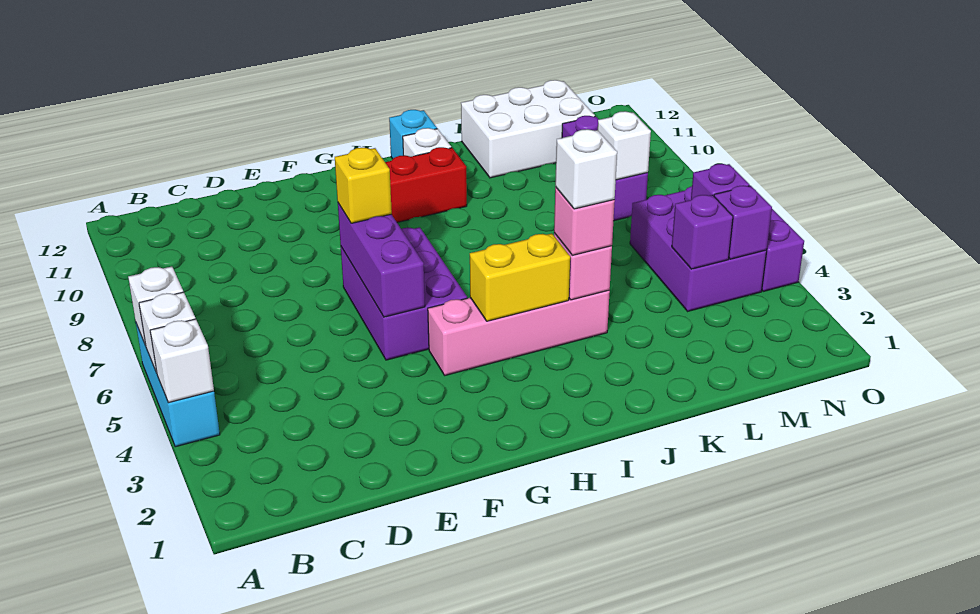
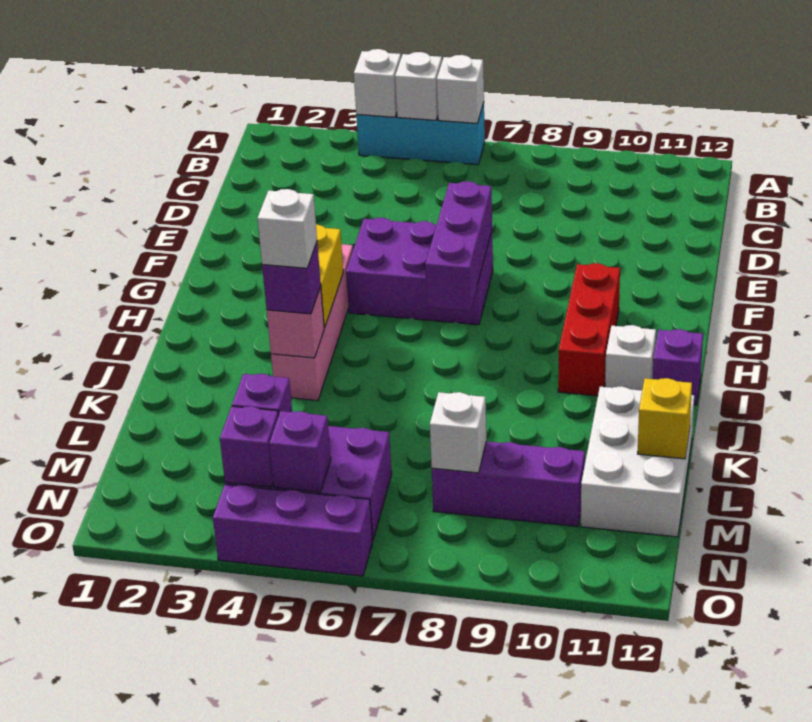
purple brick F5:F7 level 2 -> purple brick F7:H7 level 2
yellow brick F7 level 3 -> yellow brick L12 level 2
cyan brick I12 level 1 -> purple brick I12 level 1
pink brick J4 level 3 -> purple brick J4 level 3

